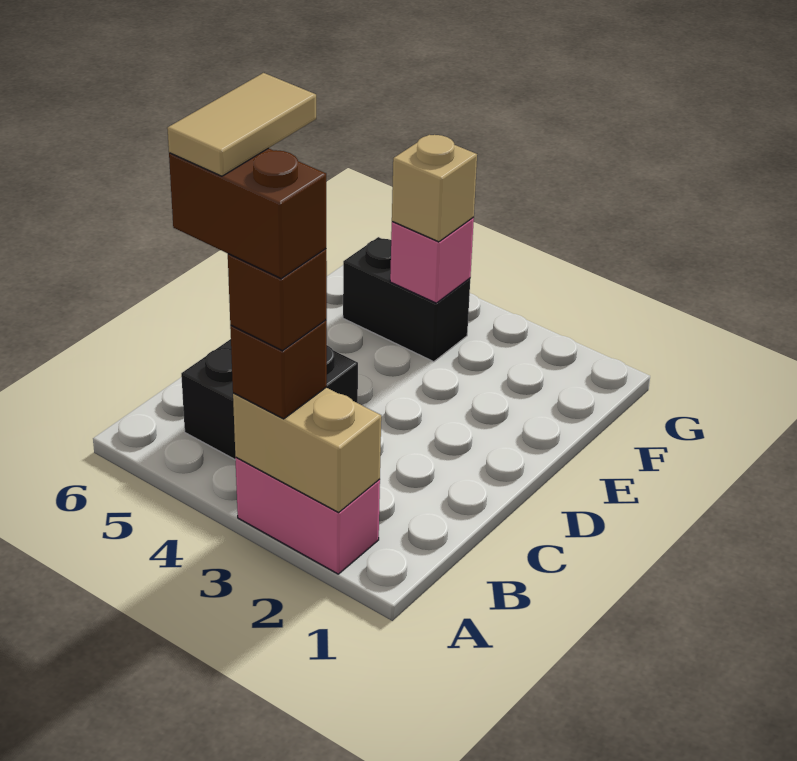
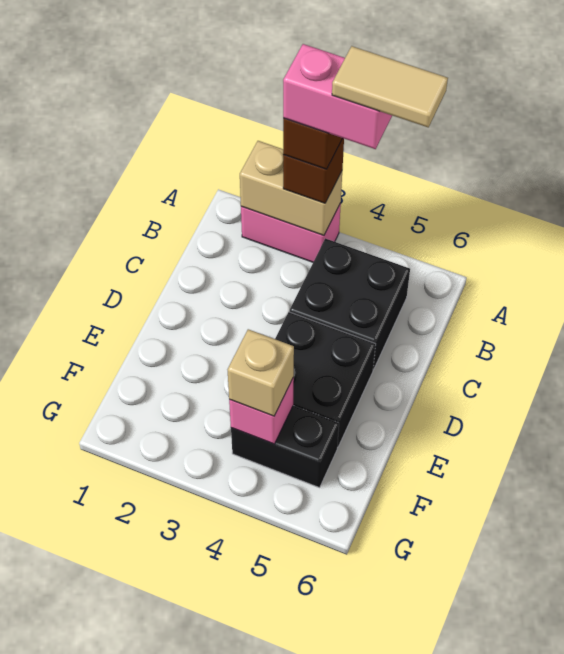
brown brick A3:A4 level 5 -> pink brick A3:A4 level 5
tan tile A4:B4 level 6 -> tan tile A4:A5 level 6
none -> black brick D4:E5 level 1

